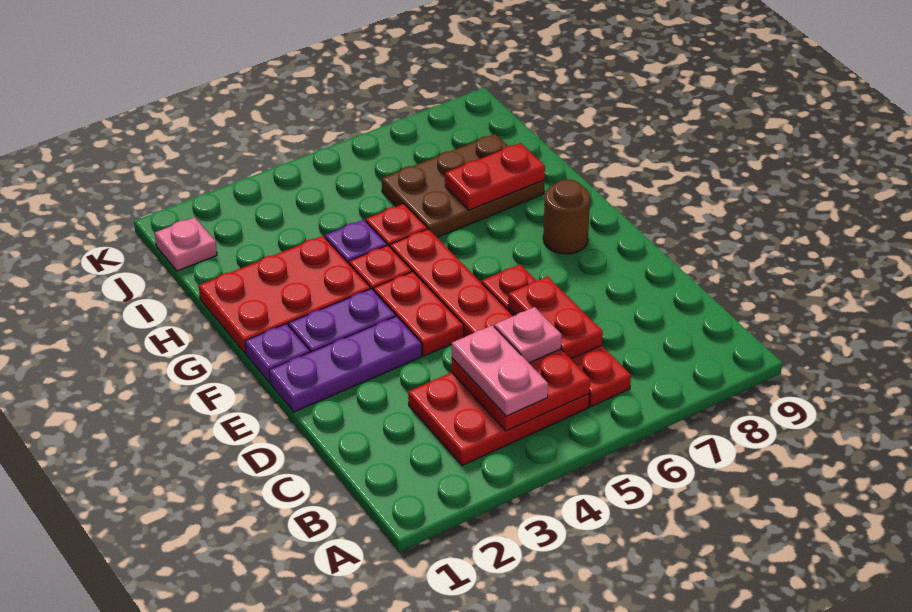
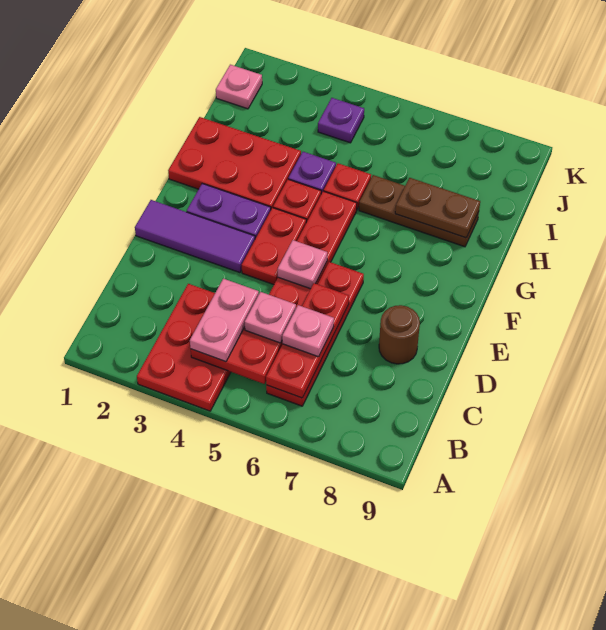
red plate B3:C5 level 1 -> red plate A3:C4 level 1
red plate C6:D6 level 2 -> red plate B6:D6 level 2
none -> pink plate C6 level 3
purple plate E1:E3 level 1 -> purple tile E1:E3 level 1
none -> pink plate E5 level 2
purple plate F1 level 1 -> purple plate J4 level 1
brown round brick F8 level 1 -> brown round brick D8 level 1
brown plate H6:I8 level 1 -> brown plate H6:H8 level 1
red plate H7:H8 level 2 -> brown plate H7:H8 level 2

